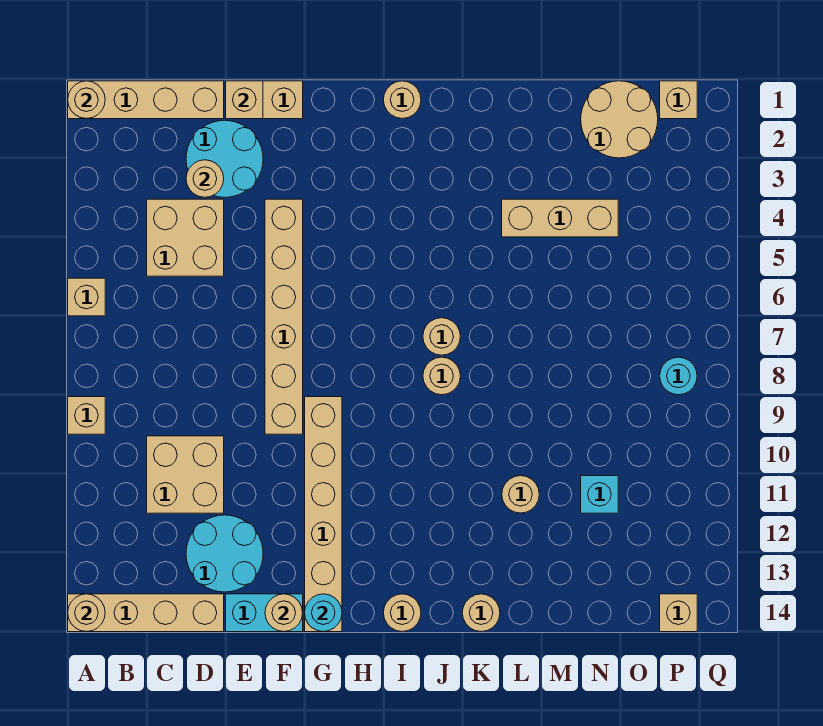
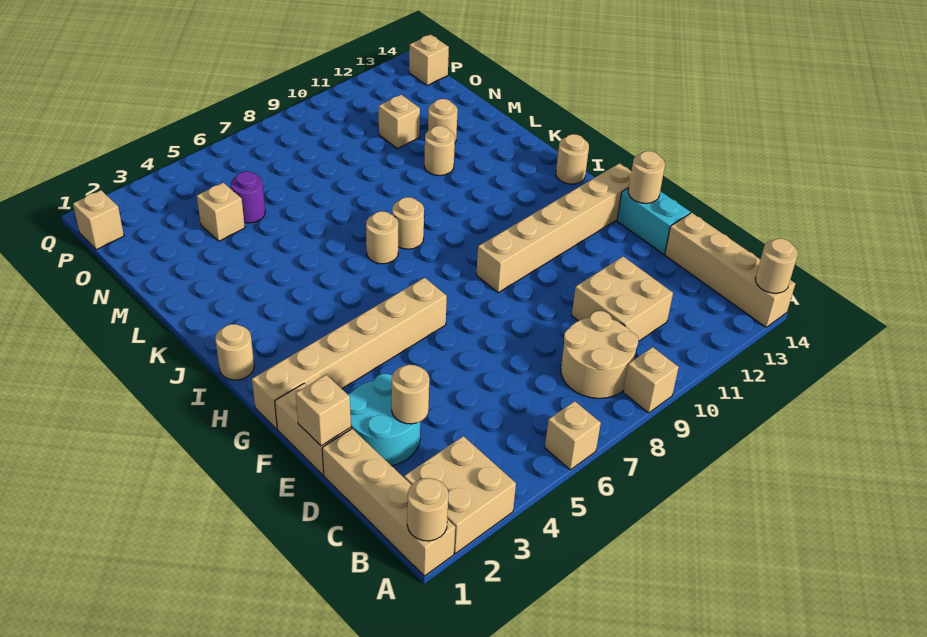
tan brick C4:D5 level 1 -> tan brick A2:B3 level 1
cyan round brick D12:E13 level 1 -> none
tan brick F4:F9 level 1 -> tan brick G1:G6 level 1
cyan round brick G14 level 2 -> none
tan round brick K14 level 1 -> tan round brick M12 level 1
tan brick L4:N4 level 1 -> tan brick N4 level 1
tan round brick N1:O2 level 1 -> tan round brick B8:C9 level 1
none -> purple round brick N5 level 1
cyan brick N11 level 1 -> tan brick N11 level 1
cyan round brick P8 level 1 -> none

